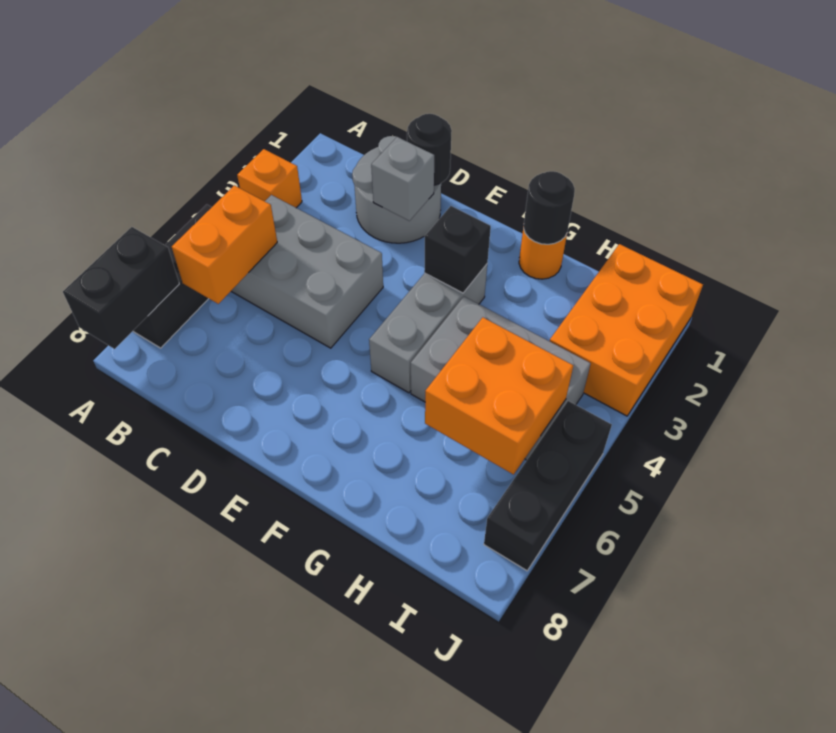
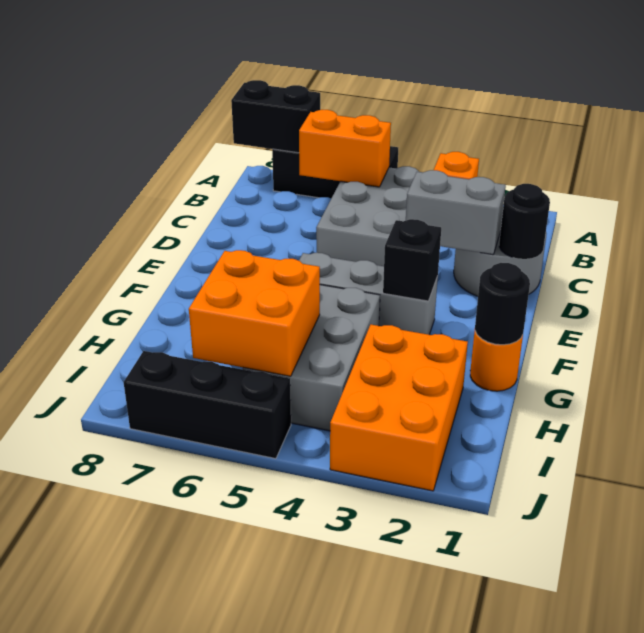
grey brick D2 level 2 -> grey brick D2:D3 level 2
orange brick I1:J3 level 1 -> orange brick H2:J3 level 1

